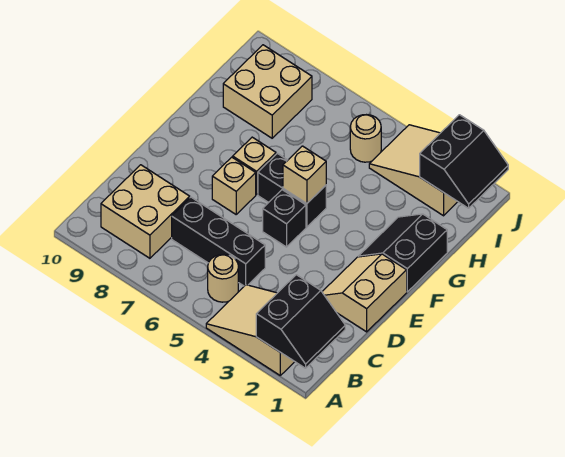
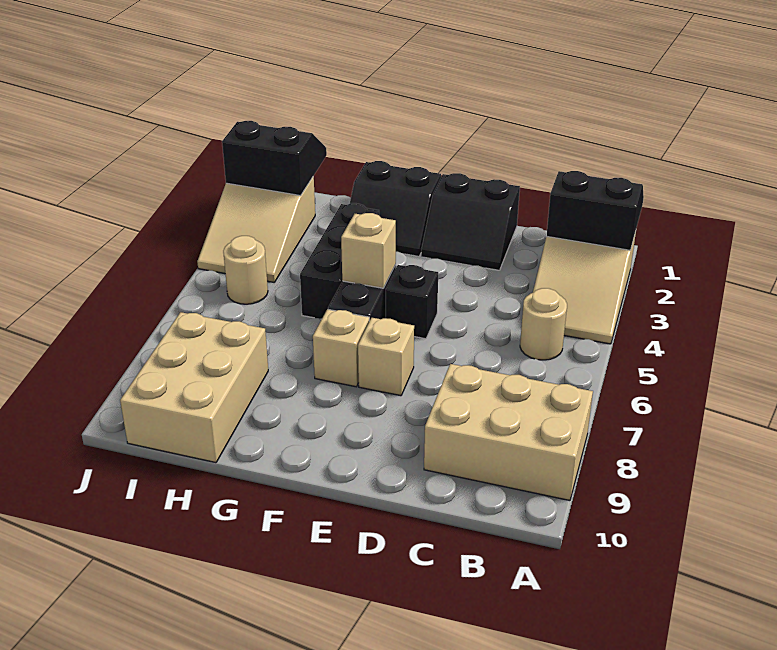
tan brick B8:C9 level 1 -> tan brick A8:C9 level 1
black brick C5:C7 level 1 -> black brick G3:G5 level 1
tan slope D1:E2 level 1 top 1 -> black slope D1:E2 level 1 top 1
tan brick H8:I9 level 1 -> tan brick H8:I10 level 1

